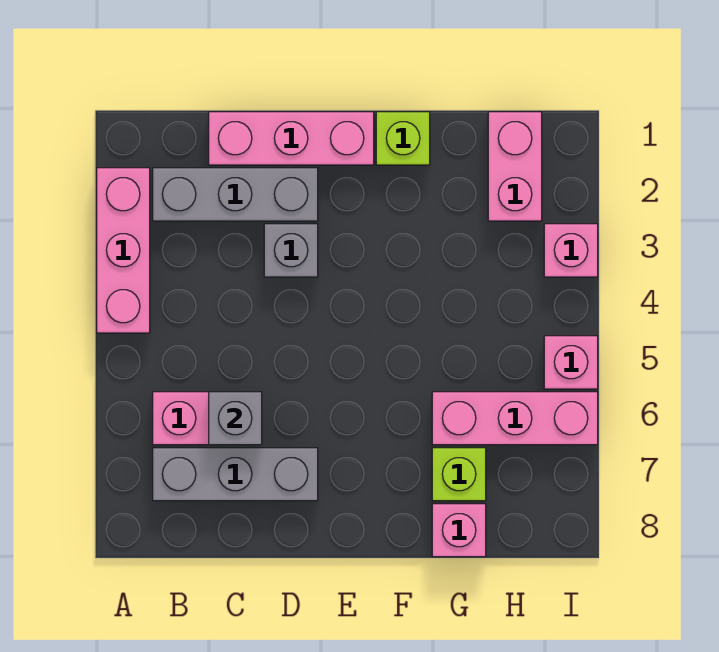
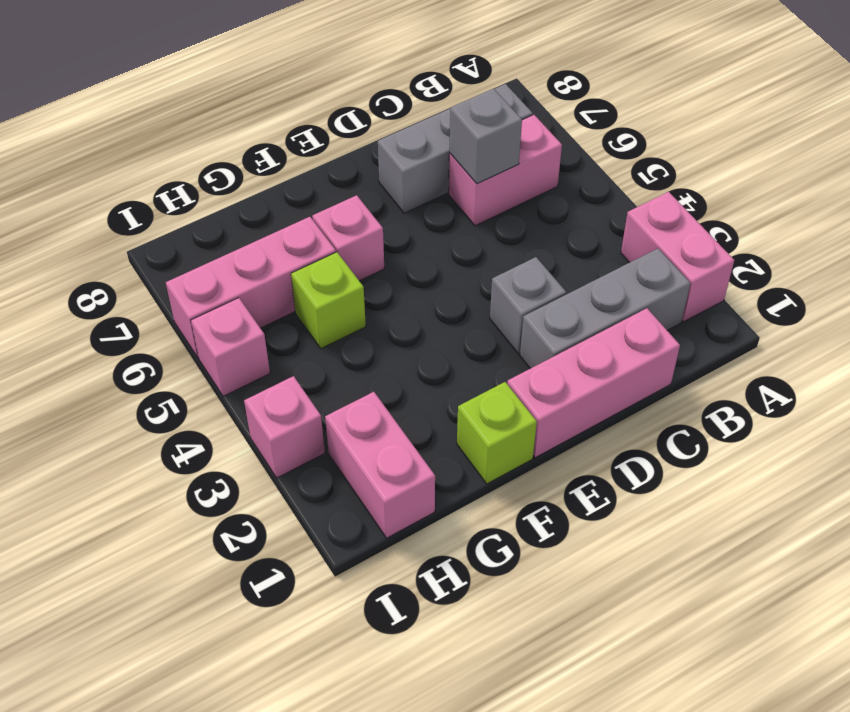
pink brick A2:A4 level 1 -> pink brick A2:A3 level 1
lime brick G7 level 1 -> lime brick G5 level 1
pink brick G8 level 1 -> pink brick F6 level 1

